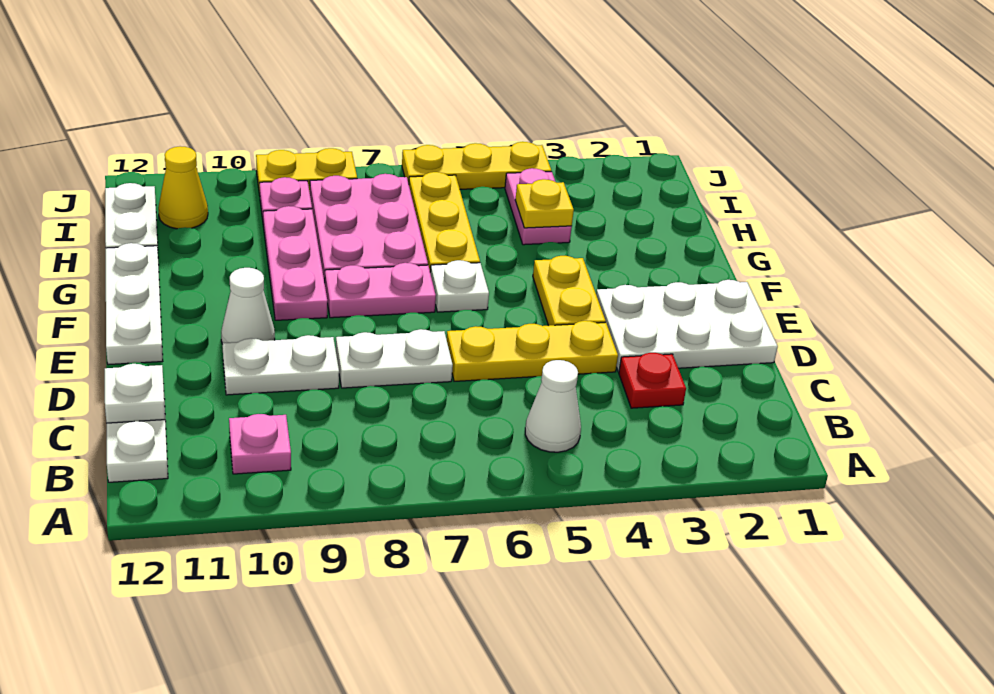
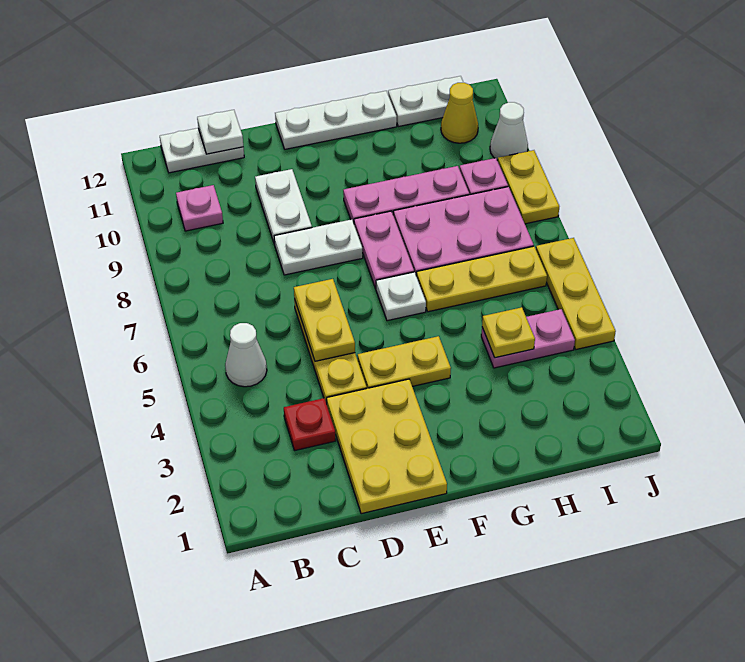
white plate D1:E3 level 1 -> yellow plate D1:E3 level 1
none -> yellow plate D5:D6 level 2
white plate D7:D8 level 1 -> white plate D8:E8 level 1
white cone E10 level 1 -> white cone J10 level 1

